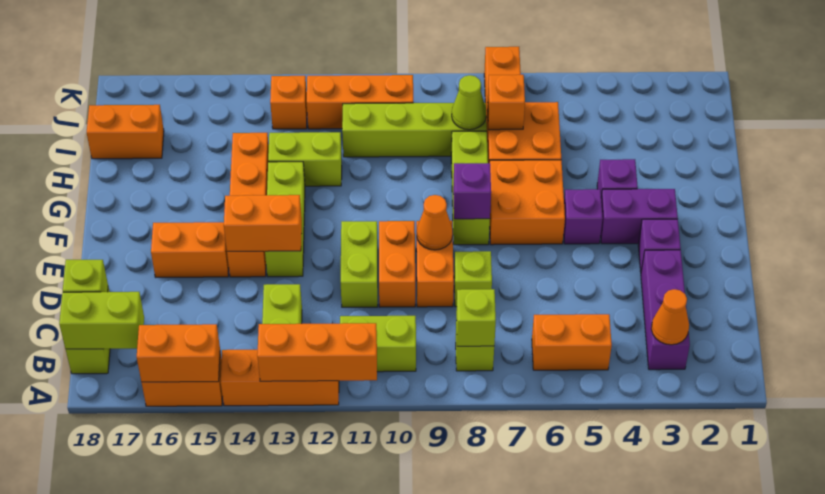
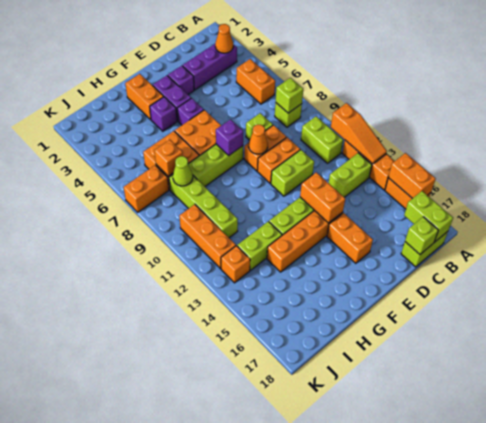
orange brick A11:A13 level 2 -> orange slope A11:A13 level 2 top 11
lime brick H12:H13 level 1 -> lime brick H13:I13 level 1
orange brick I17:I18 level 1 -> orange brick G2:G3 level 1

